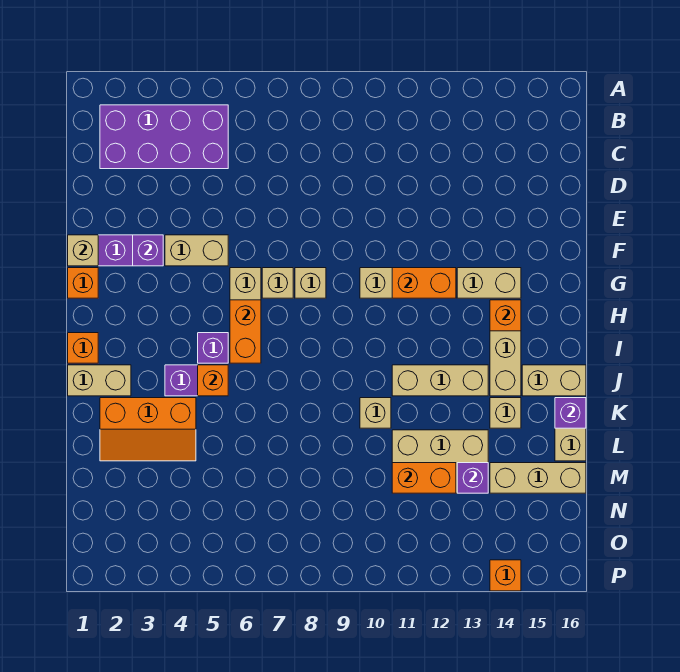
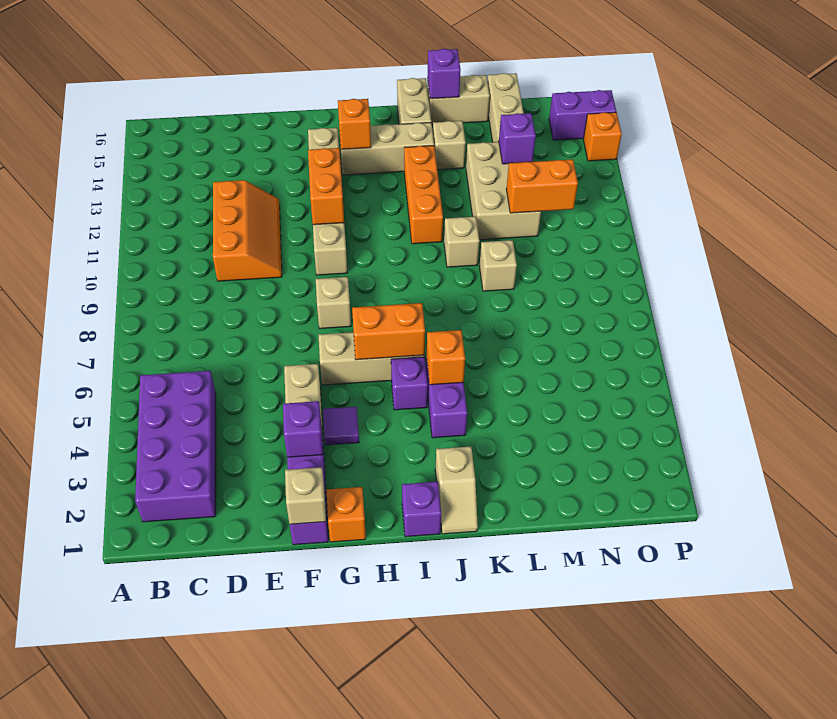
none -> purple tile G4 level 1
tan brick G7 level 1 -> tan brick L9 level 1
orange brick I1 level 1 -> purple brick I1 level 1
tan brick J1:J2 level 1 -> tan slope J1:J2 level 1 top 2
tan brick J11:J13 level 1 -> orange brick J11:J13 level 1
orange slope K2:L4 level 1 top K -> orange slope D10:E12 level 1 top D
orange brick M11:M12 level 2 -> orange brick M11:N11 level 2
none -> purple brick O15:P15 level 1

